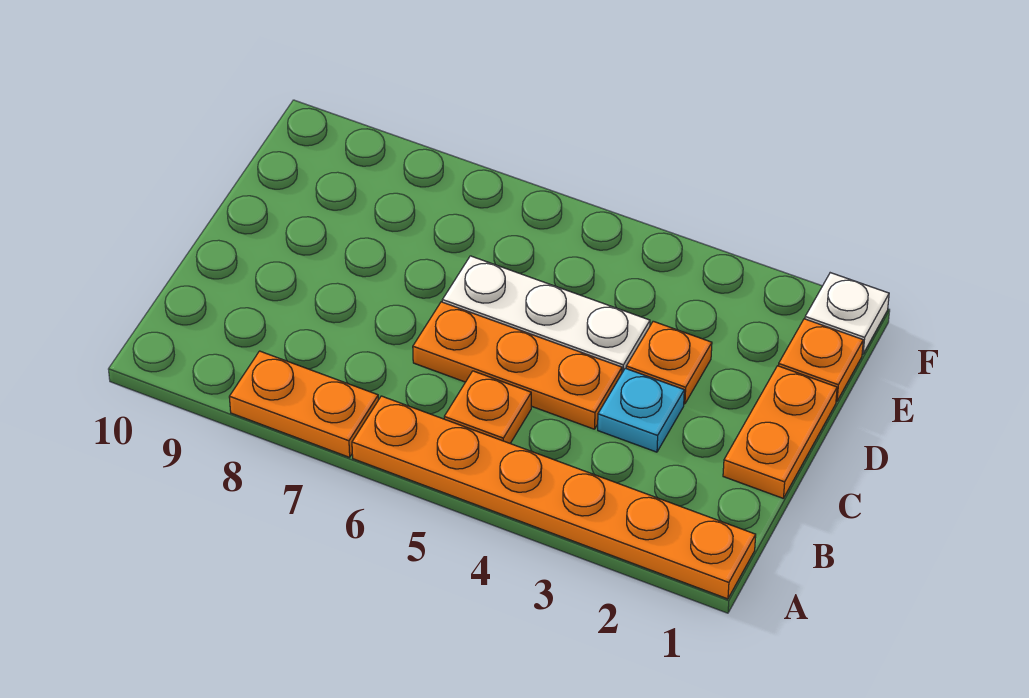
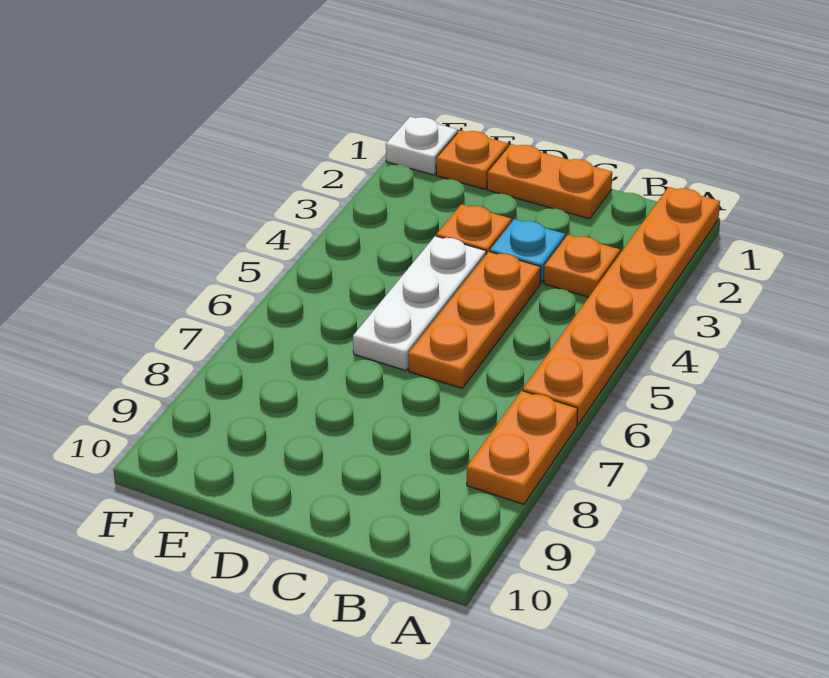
orange plate B5 level 1 -> orange plate B3 level 1

